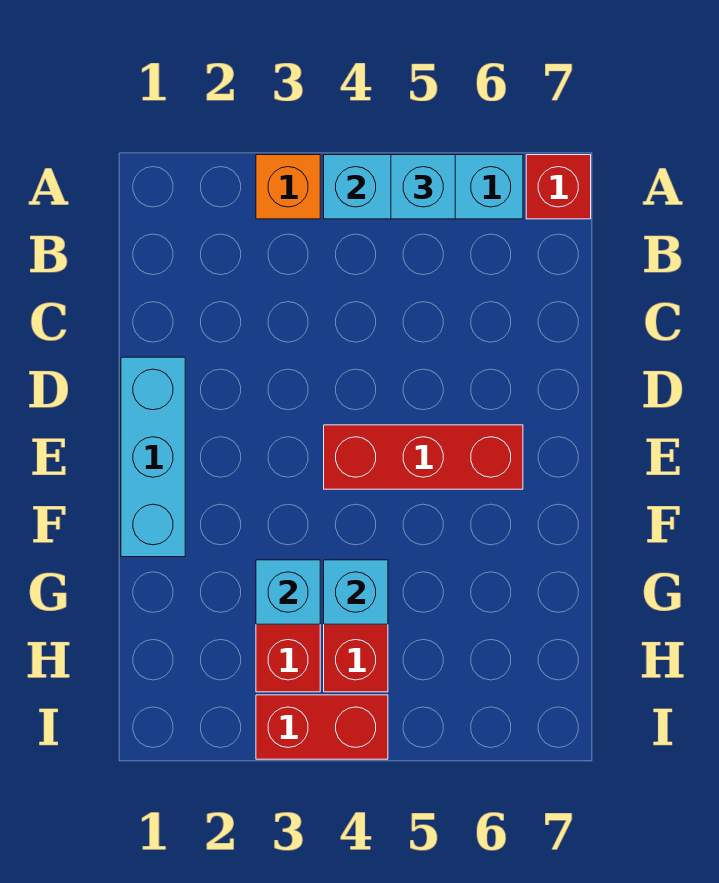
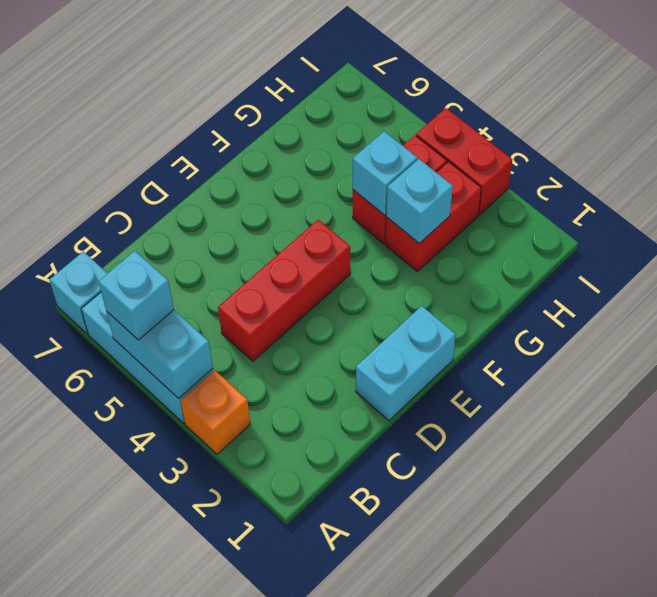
red brick A7 level 1 -> cyan brick A7 level 1
cyan brick D1:F1 level 1 -> cyan brick D1:E1 level 1
red brick E4:E6 level 1 -> red brick C4:E4 level 1

